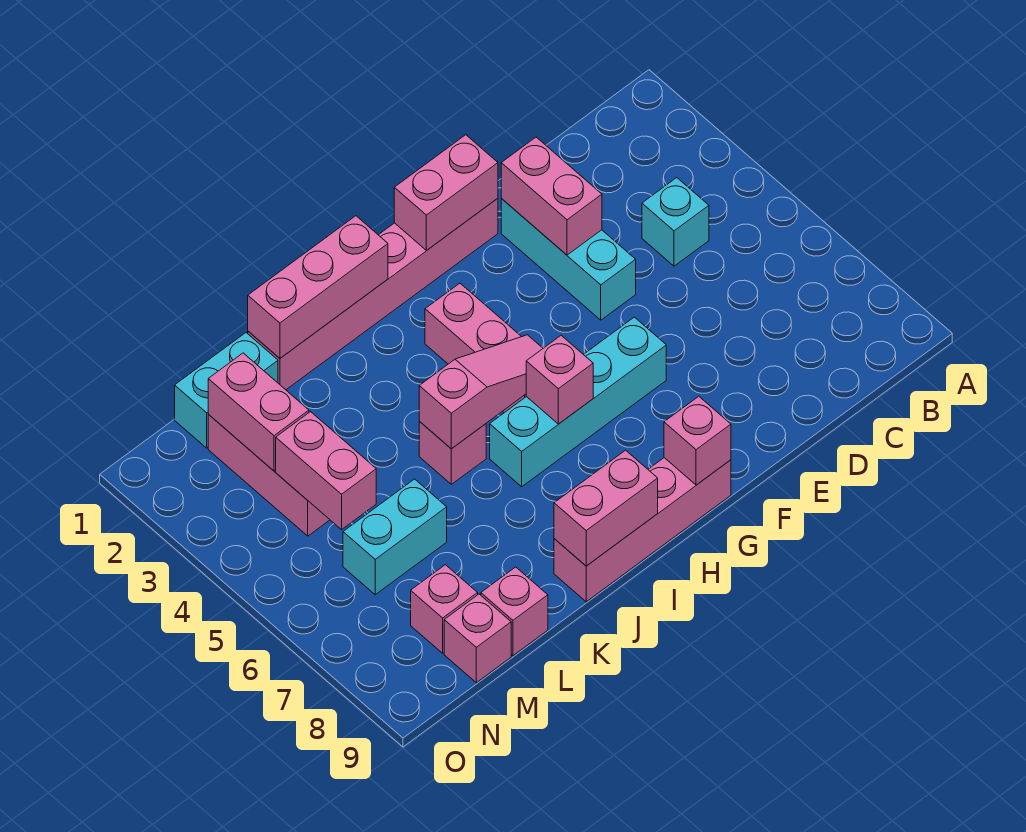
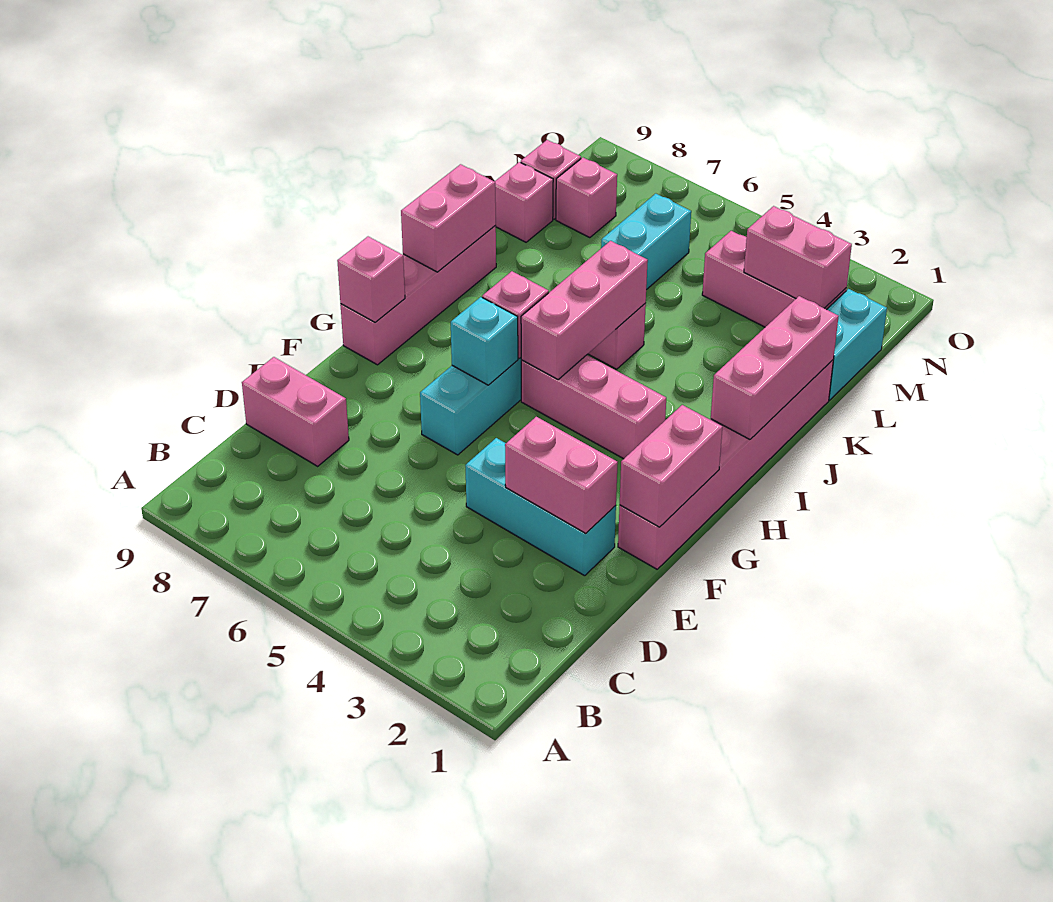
cyan brick C4 level 1 -> cyan brick G6 level 2
pink slope H5:J5 level 2 top J -> pink brick H5:J5 level 2
pink brick M4:M5 level 2 -> pink brick D8:D9 level 1

